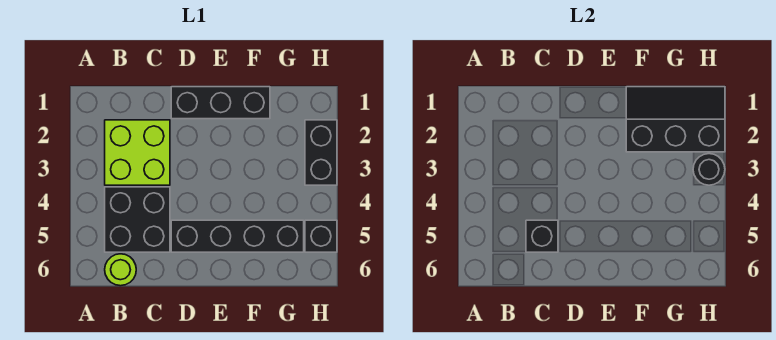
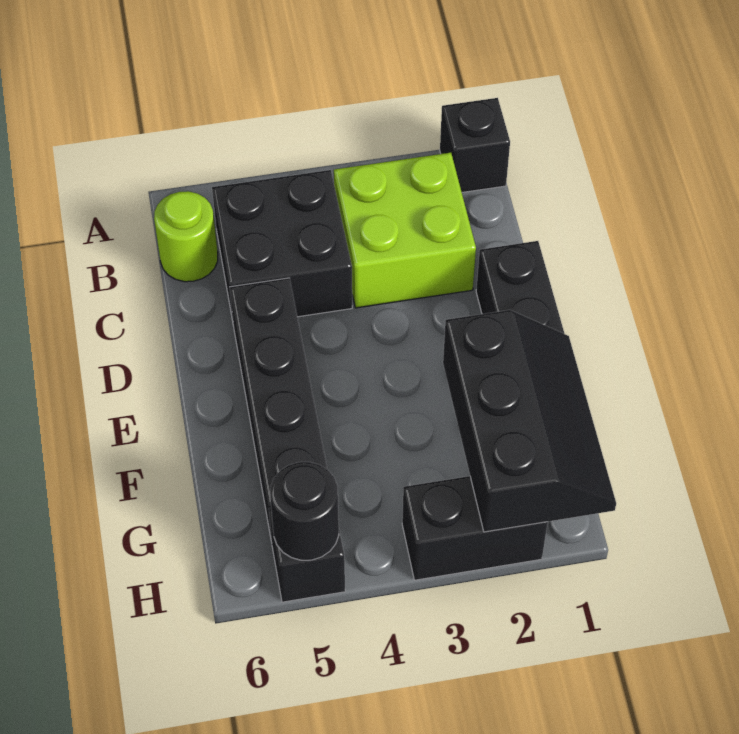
black brick C5 level 2 -> black brick A1 level 1
black round brick H3 level 2 -> black round brick H5 level 2

